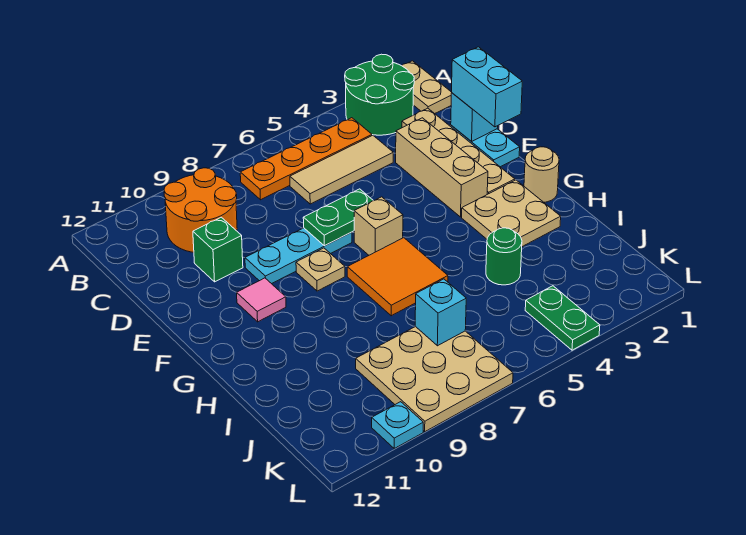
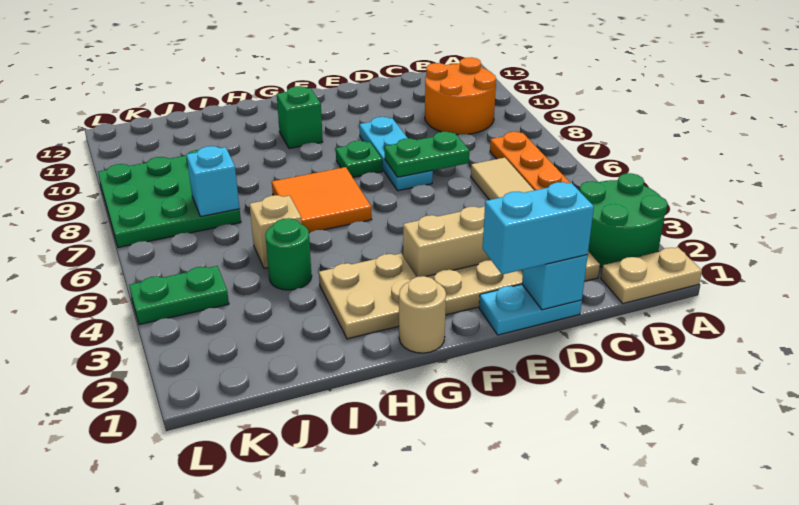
green brick D10 level 1 -> green brick G10 level 1
green plate E6:E7 level 2 -> green plate D7:E7 level 2
tan brick F6 level 1 -> tan brick I5 level 1
tan plate F8 level 1 -> green plate F8 level 1
pink tile F10 level 1 -> none
tan plate J7:L9 level 1 -> green plate J7:L9 level 1
cyan plate L10 level 1 -> none

